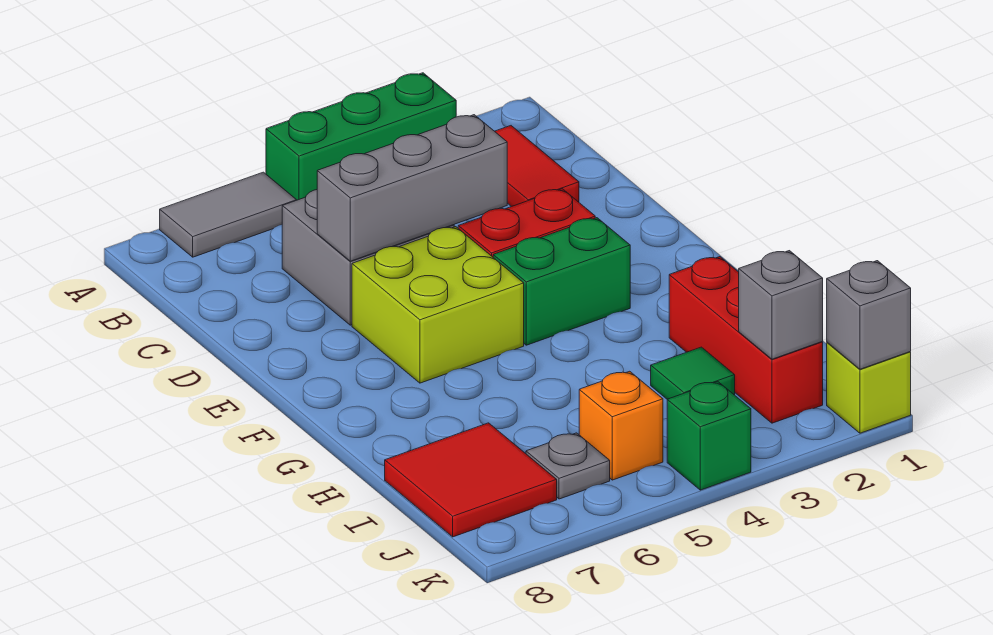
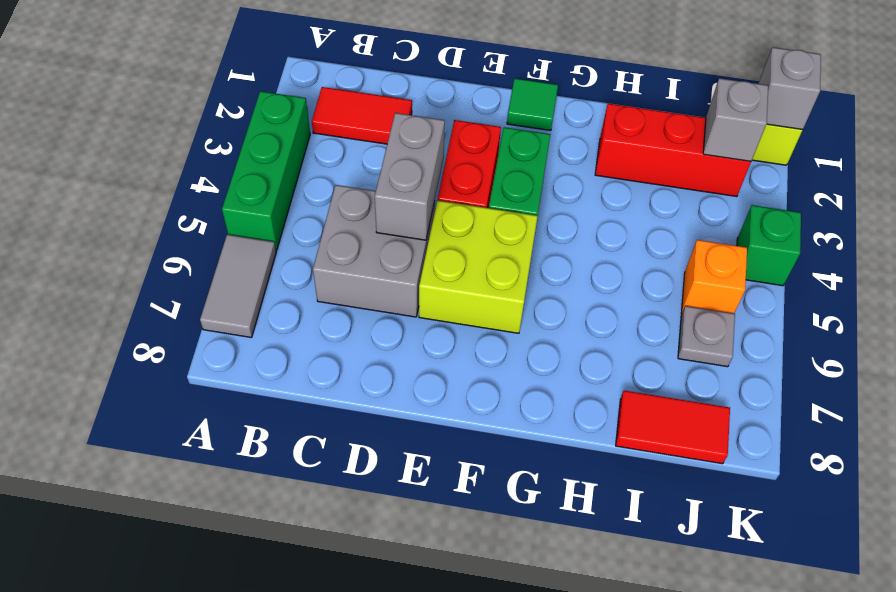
grey brick D4:D6 level 2 -> grey brick D4:D5 level 2
green tile I3 level 1 -> green tile F1 level 1
red tile I7:J8 level 1 -> red tile I8:J8 level 1

